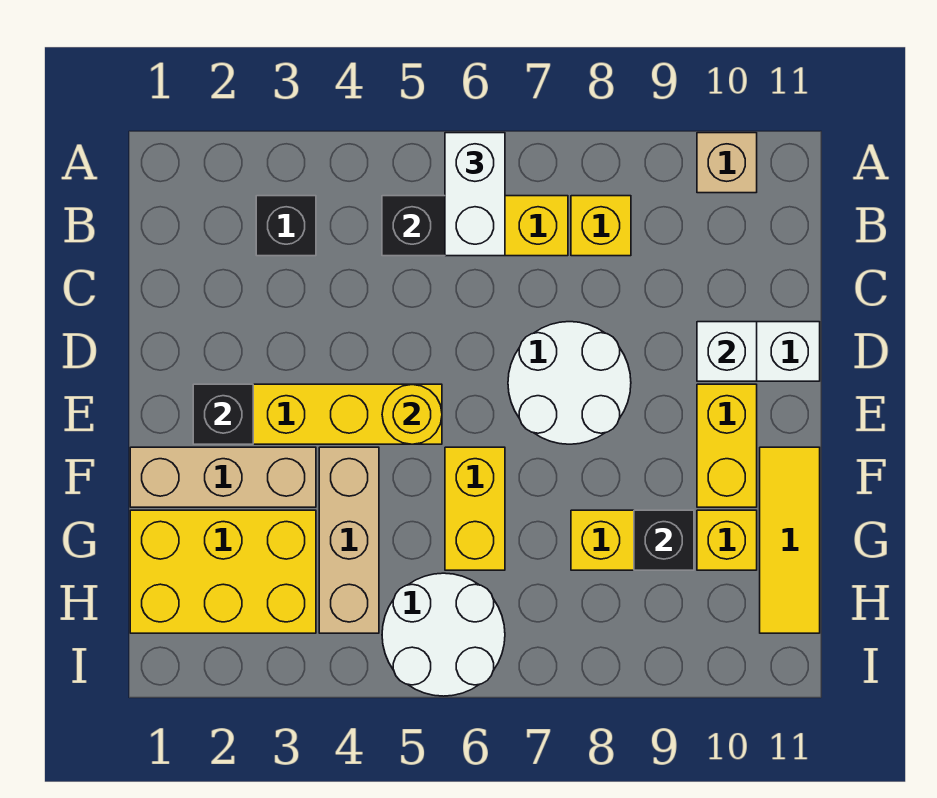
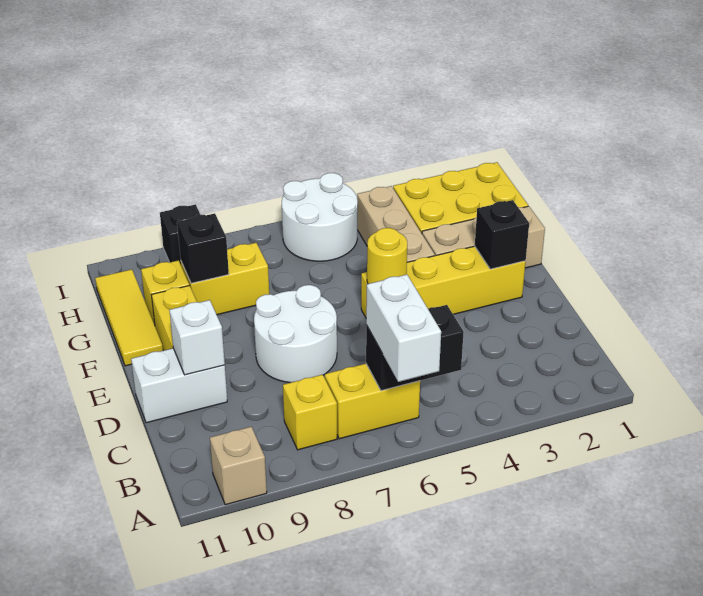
black brick B3 level 1 -> black brick I9 level 1
yellow brick F6:G6 level 1 -> none

